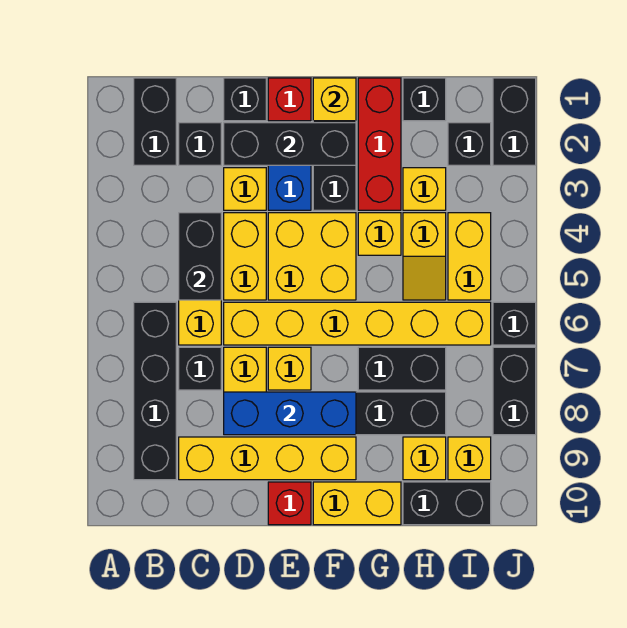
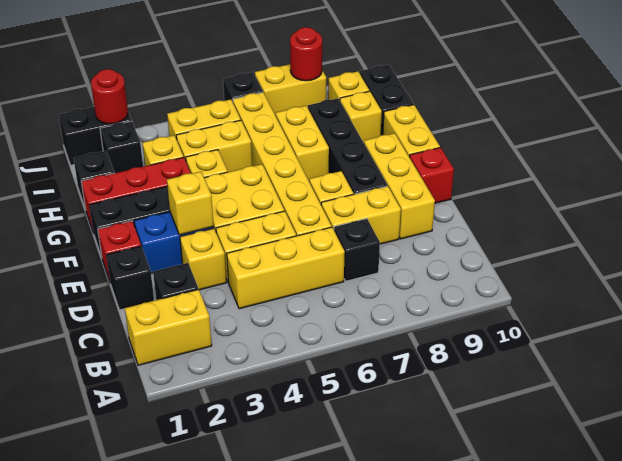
black brick B1:B2 level 1 -> yellow brick B1:B2 level 1
black brick B6:B9 level 1 -> none
black brick C4:C5 level 2 -> none
yellow brick C9:F9 level 1 -> yellow brick D9:F9 level 1
black brick D2:F2 level 2 -> none
blue brick D8:F8 level 2 -> none
yellow brick F1 level 2 -> yellow brick E3 level 2
black brick G7:H7 level 1 -> yellow brick G7:H7 level 1
yellow slope H4:H5 level 1 top 4 -> yellow brick H4:H5 level 1
none -> red round brick J2 level 2
black brick J7:J8 level 1 -> yellow brick J7:J8 level 1
none -> red round brick J8 level 2

